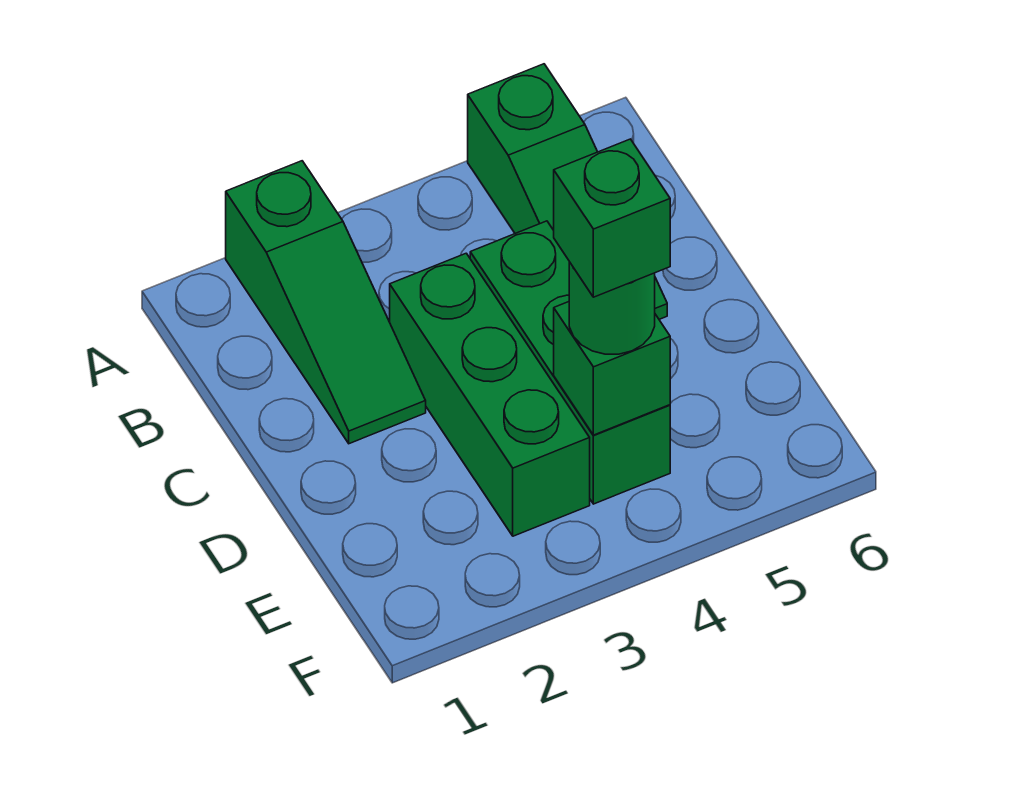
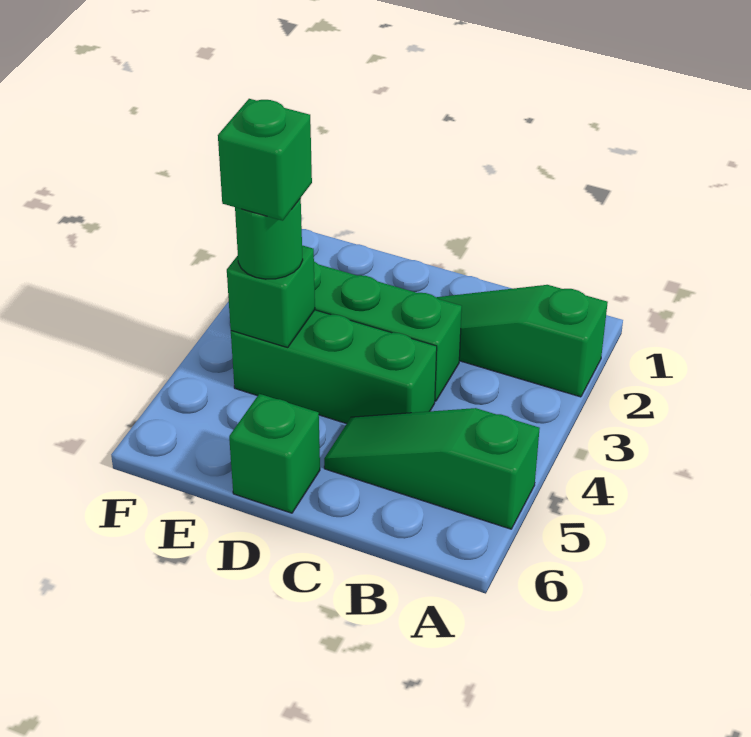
none -> green brick D6 level 1

